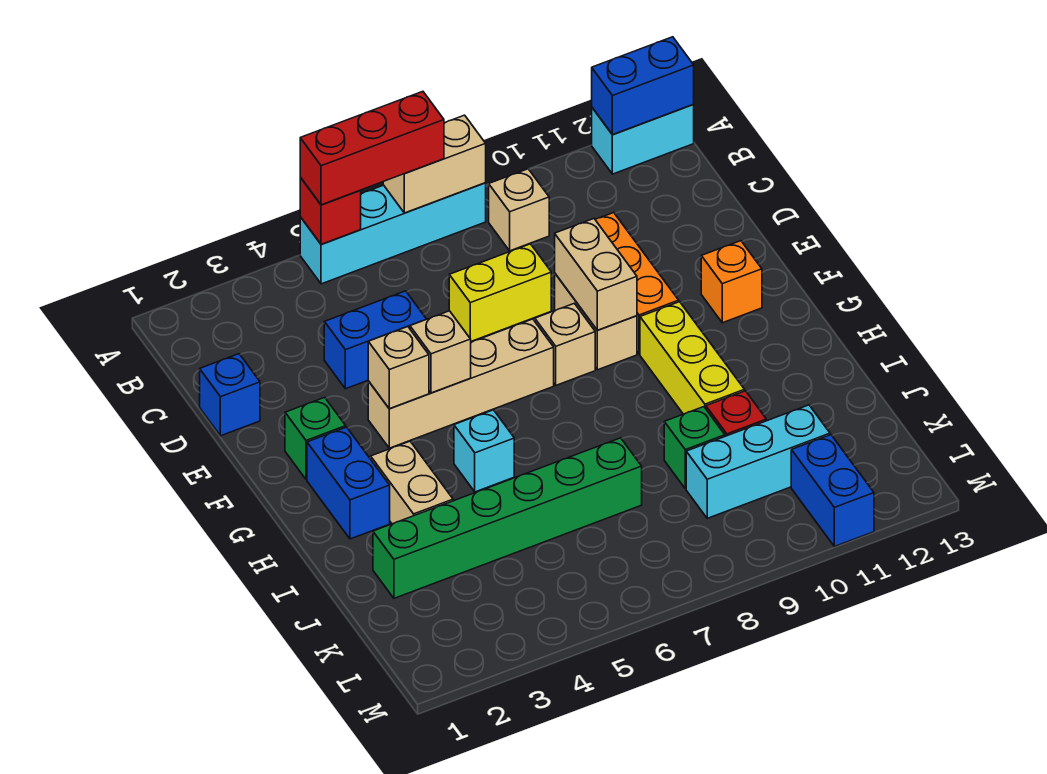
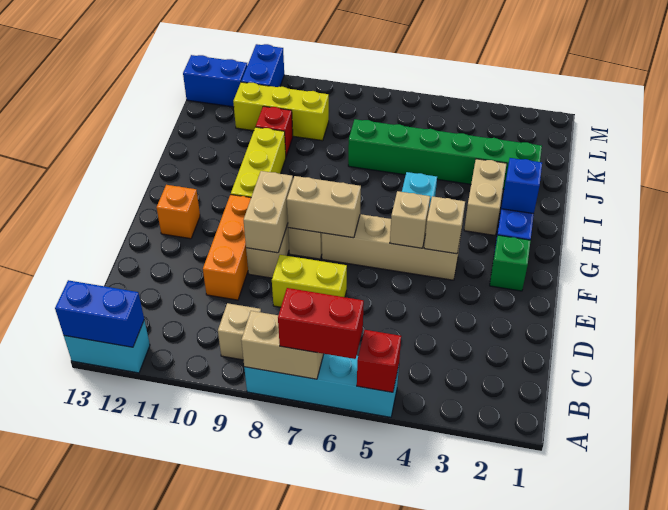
red brick A5:A7 level 3 -> red brick A6:A7 level 3
blue brick D1 level 1 -> blue brick H2 level 2
blue brick D4:D5 level 1 -> blue brick L12:L13 level 1
none -> tan brick F7:F8 level 2
green brick J9 level 1 -> none
cyan brick K9:K11 level 1 -> yellow brick K9:K11 level 1

